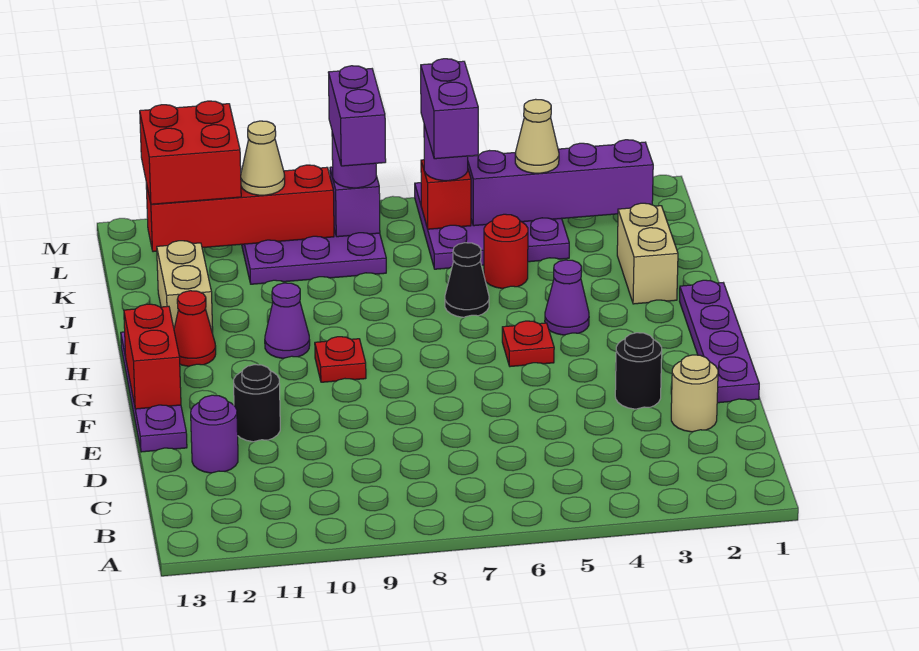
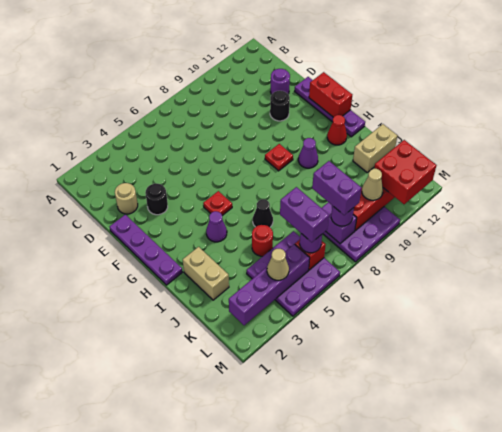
tan brick I12:J12 level 1 -> tan brick J12:J13 level 1

